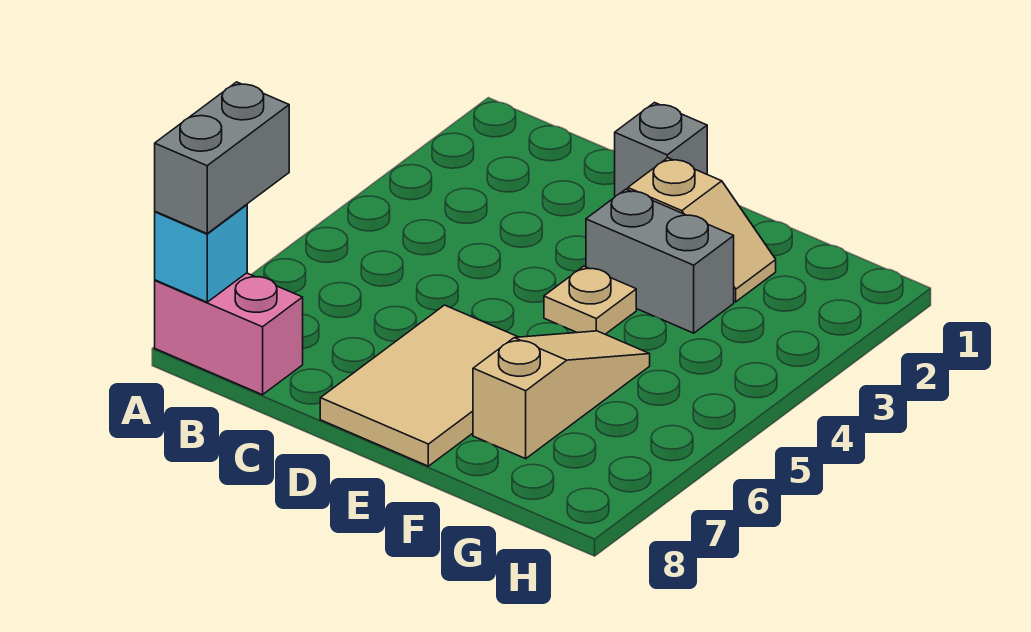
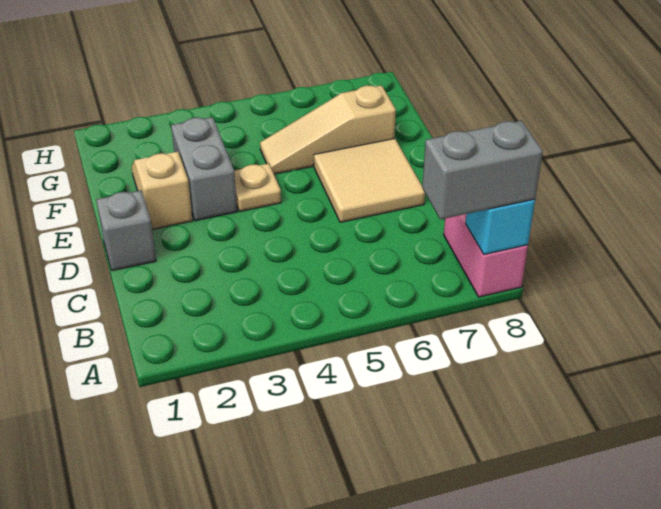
tan tile D6:E8 level 1 -> tan tile D6:E7 level 1

